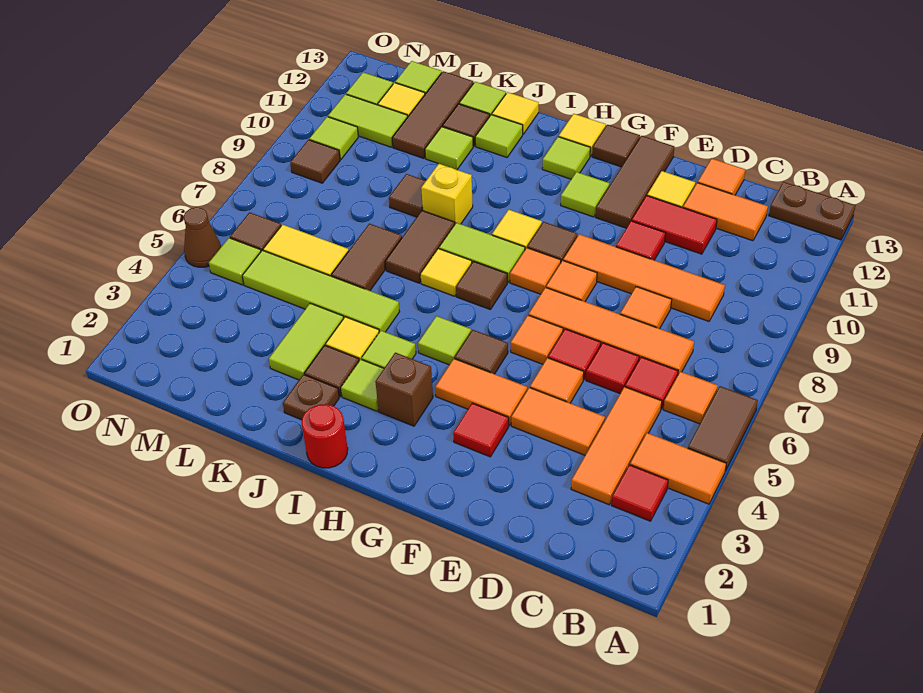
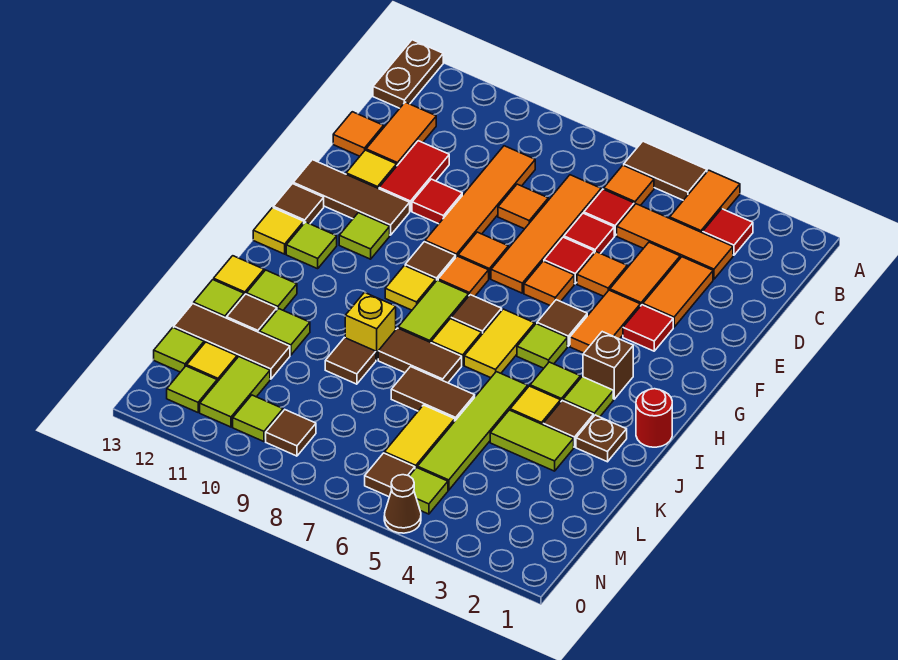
none -> orange tile D3:E3 level 1
none -> yellow tile H6:I6 level 1

